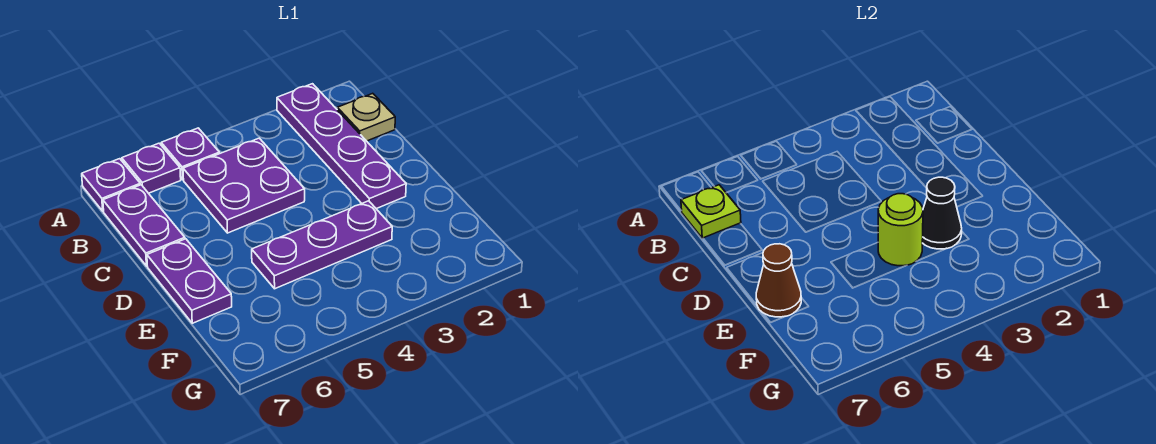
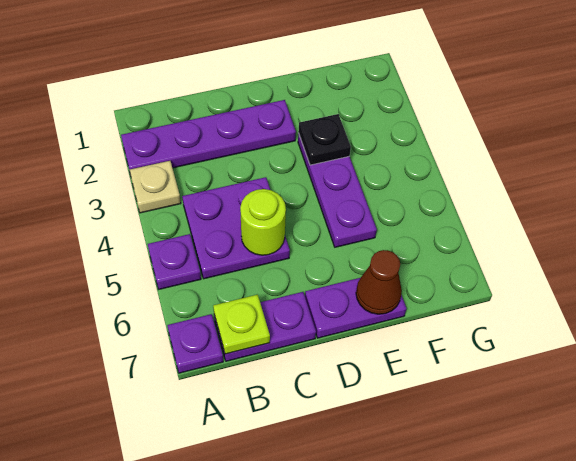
purple plate A6 level 1 -> none
tan plate B1 level 1 -> tan plate A3 level 1
black cone E3 level 2 -> black plate E3 level 2
lime round brick E4 level 2 -> lime round brick C5 level 2

